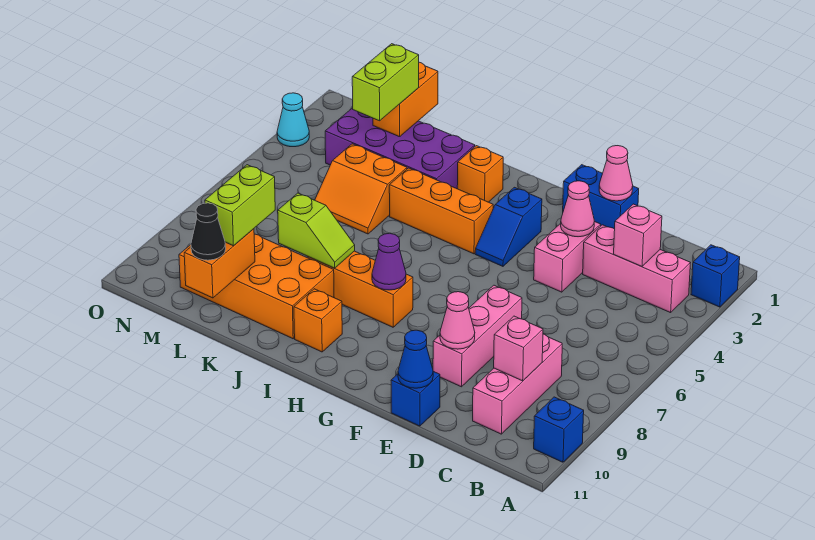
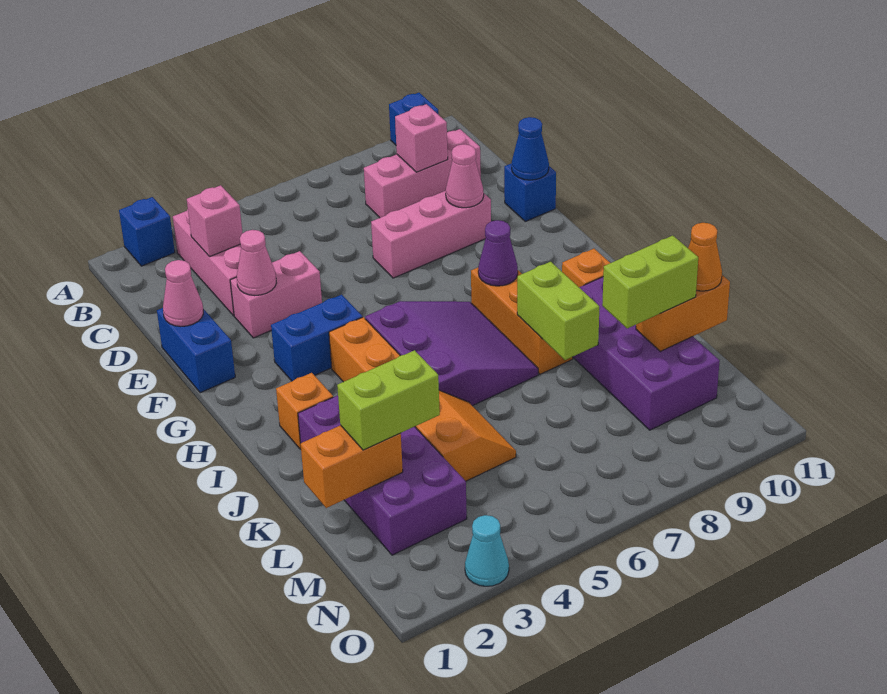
blue slope G3:G4 level 1 top 3 -> blue brick G3:G4 level 1
none -> purple slope H5:J7 level 1 top 5
lime slope J8:K8 level 2 top K -> lime brick J8:K8 level 2
orange brick J9:M10 level 1 -> purple brick J9:M10 level 1
black cone L11 level 3 -> orange cone L11 level 3

